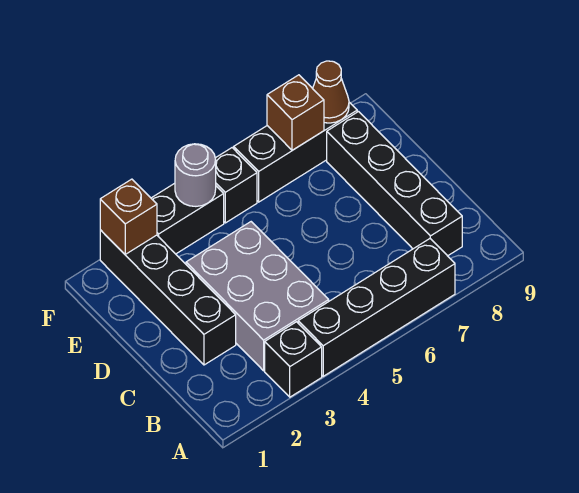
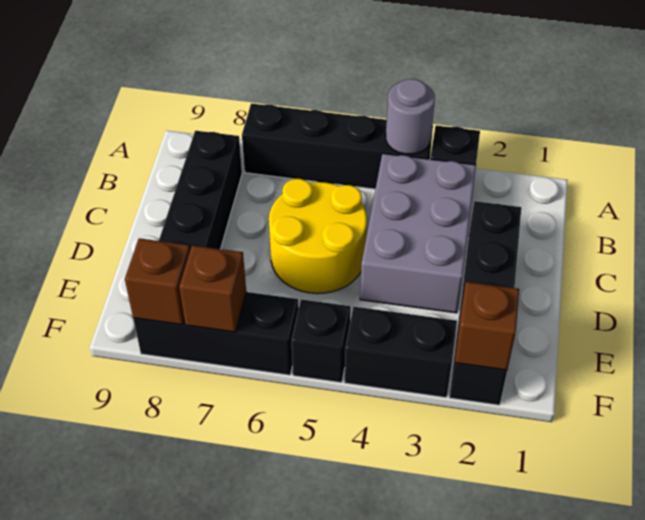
none -> yellow round brick C5:D6 level 1
grey round brick F4 level 2 -> grey round brick A4 level 2
brown cone F8 level 2 -> brown brick F8 level 2

